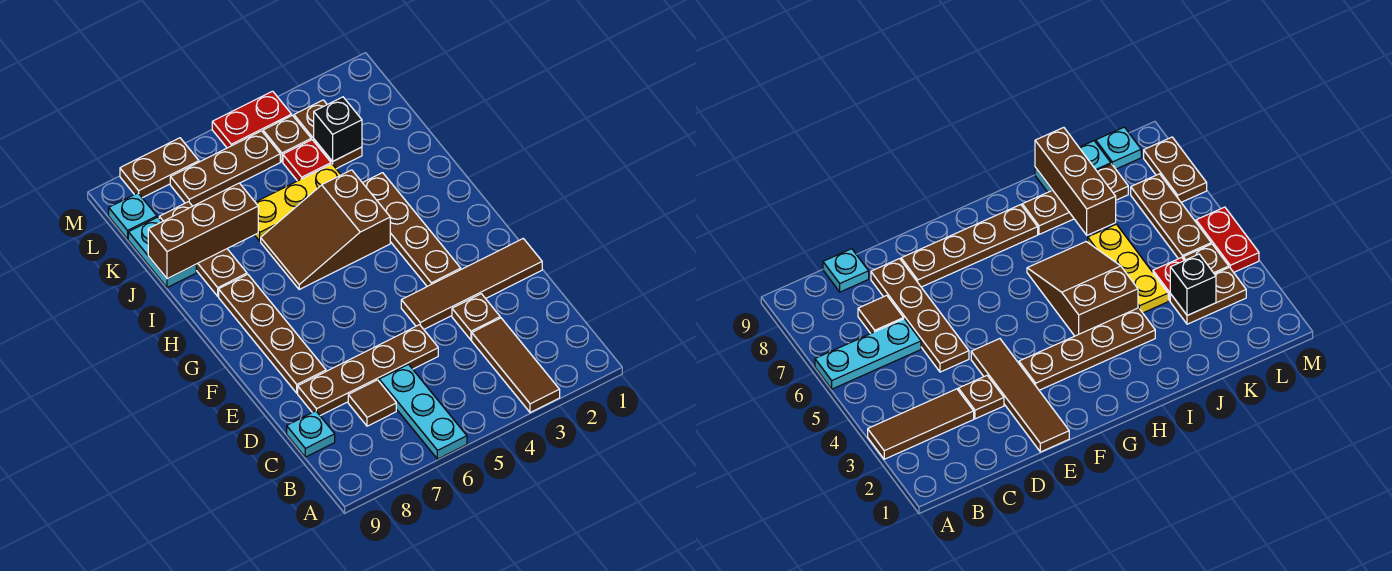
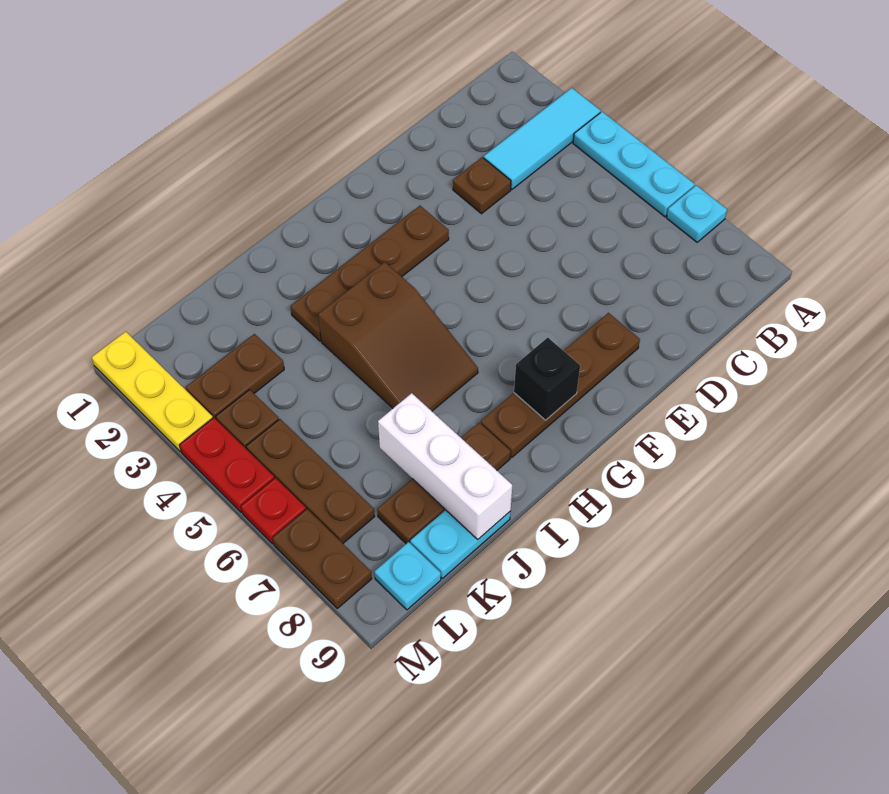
brown tile A3:C3 level 1 -> cyan tile A3:C3 level 1
cyan plate A6:C6 level 1 -> cyan plate A4:A6 level 1
brown tile C7 level 1 -> none
cyan plate C9 level 1 -> cyan plate A7 level 1
brown plate D5:D8 level 1 -> none
brown tile E1:E4 level 1 -> none
yellow plate J4:J6 level 1 -> yellow plate M1:M3 level 1
brown brick J7:J9 level 2 -> white brick J7:J9 level 2
black brick K3 level 2 -> black brick G8 level 2
red plate K4 level 1 -> red plate M6 level 1

